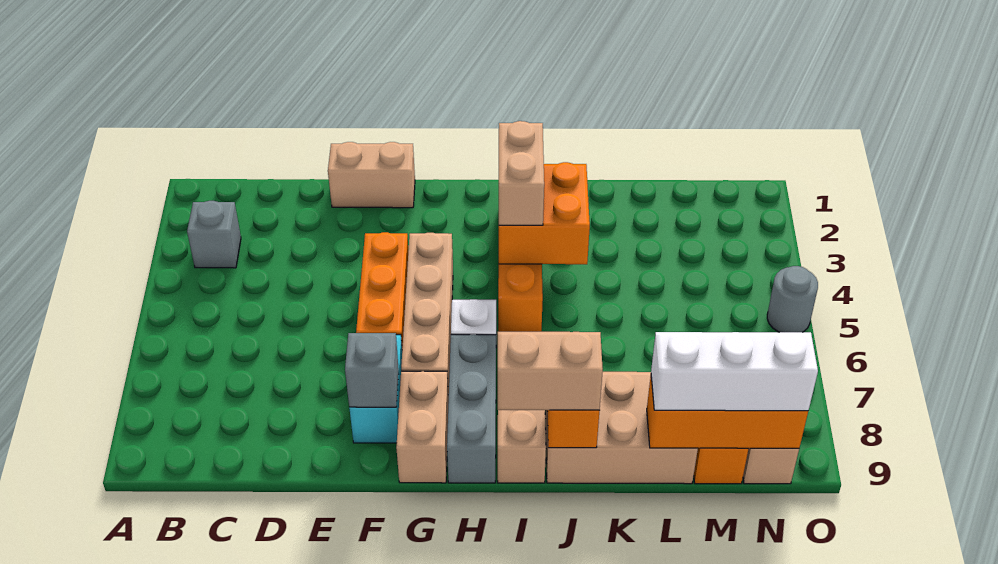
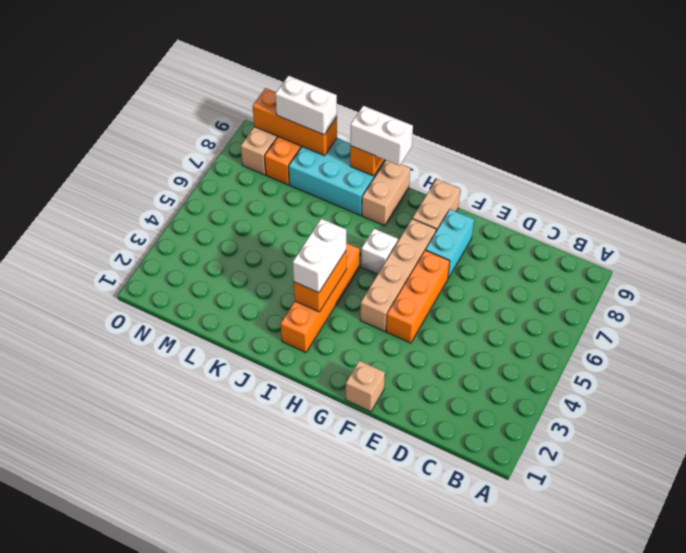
grey brick B3 level 1 -> none
tan brick E1:F1 level 1 -> tan brick F1 level 1
grey brick F8 level 2 -> none
grey brick H7:H9 level 1 -> none
orange brick I3:J4 level 2 -> orange brick I3:I4 level 2
tan brick I3:I4 level 3 -> white brick I3:I4 level 3
tan brick I9:J9 level 3 -> white brick I9:J9 level 3
tan brick J8:L9 level 1 -> cyan brick J8:L9 level 1
white brick L9:N9 level 3 -> white brick L9:M9 level 3
grey round brick O5 level 1 -> none

